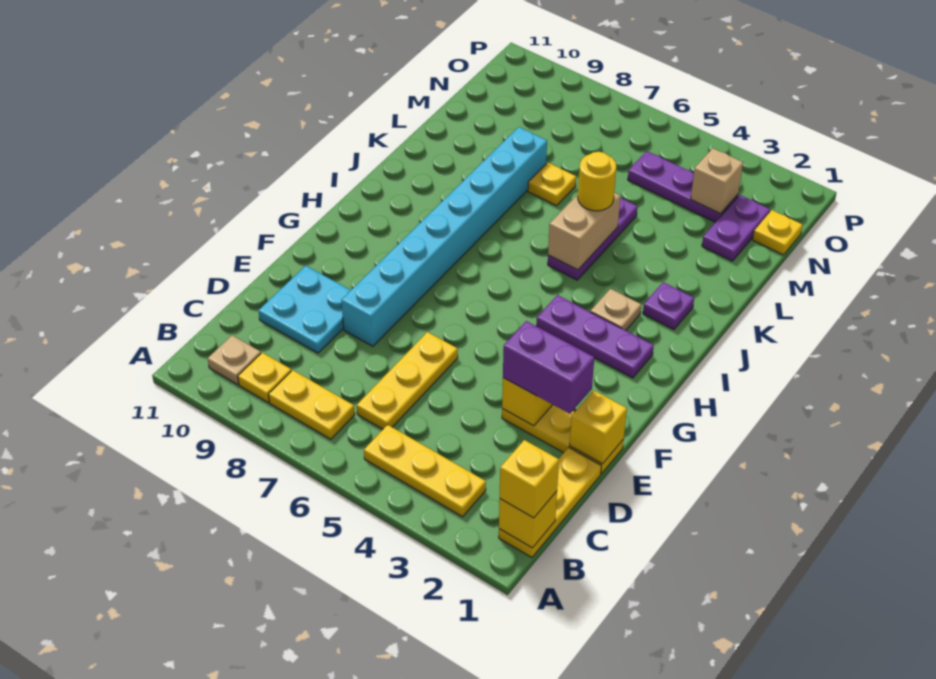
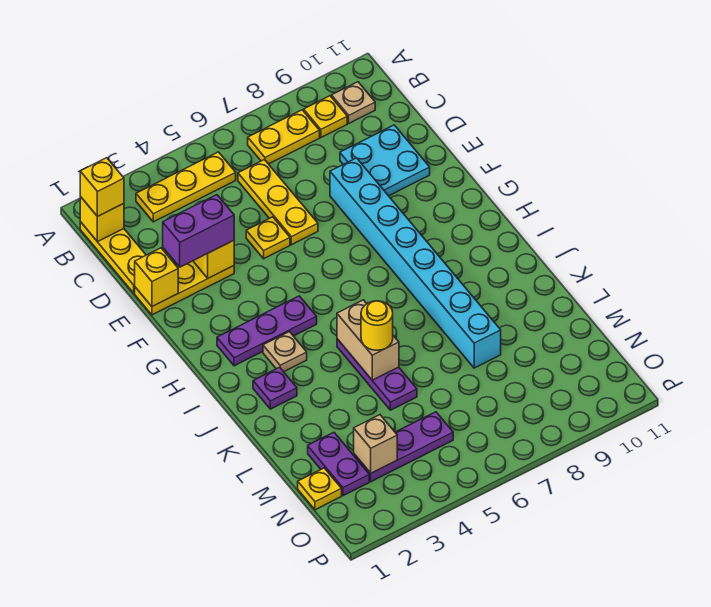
yellow plate L7 level 1 -> yellow plate E5 level 1

